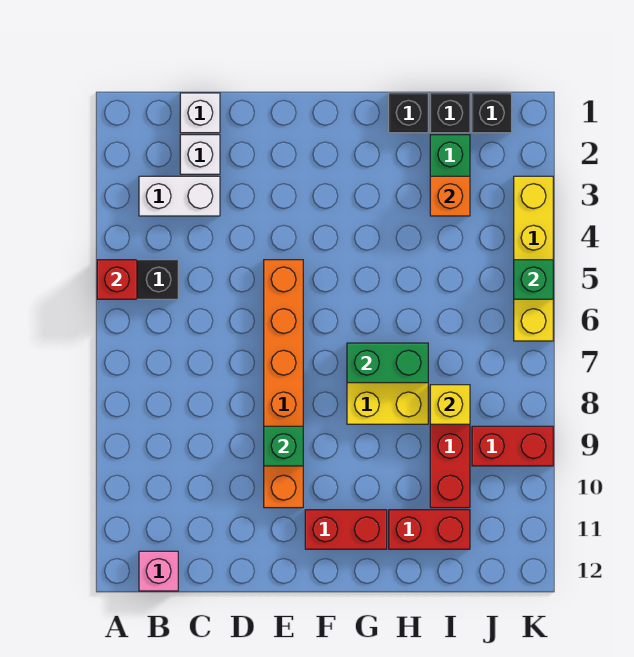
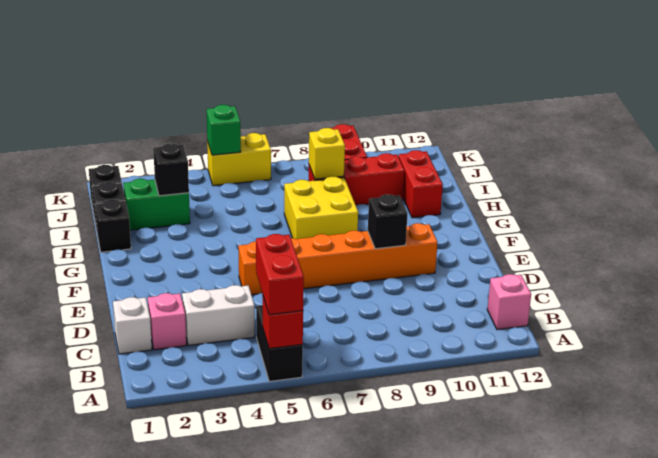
white brick B3:C3 level 1 -> white brick C3:C4 level 1
white brick C2 level 1 -> pink brick C2 level 1
green brick E9 level 2 -> black brick E9 level 2
red brick F11:G11 level 1 -> red brick A5:B5 level 3
green brick G7:H7 level 2 -> none
orange brick I3 level 2 -> black brick I3 level 2
yellow brick K3:K6 level 1 -> yellow brick K5:K6 level 1

